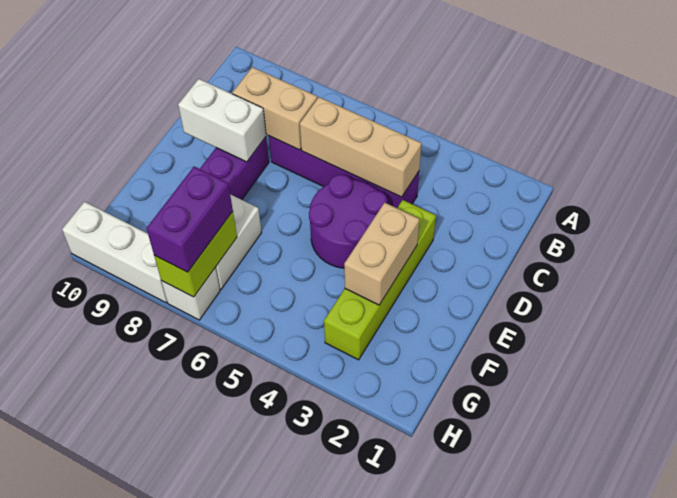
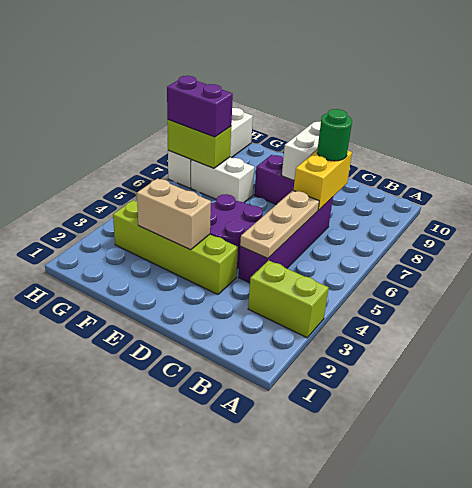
none -> lime brick A3:B3 level 1
tan brick C4:C6 level 2 -> tan plate C4:C6 level 2
tan brick C7:C8 level 2 -> yellow brick C7:C8 level 2
none -> green round brick C8 level 3

